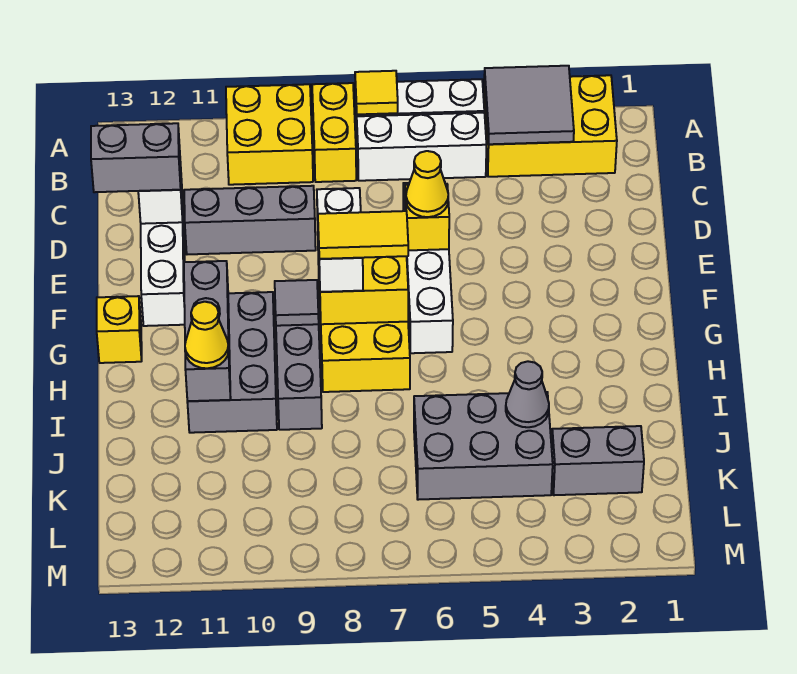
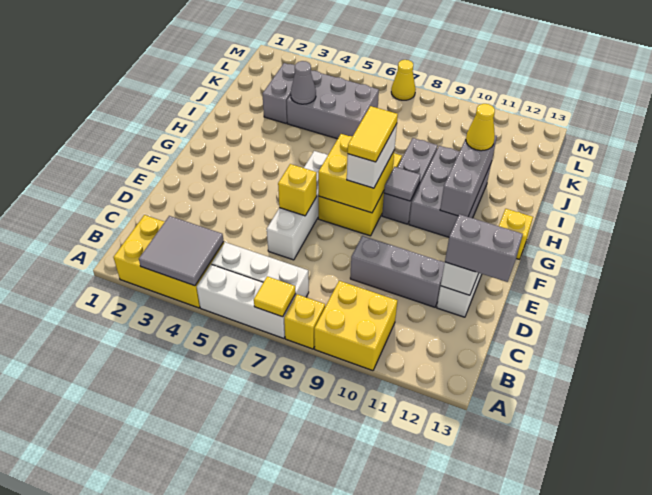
yellow brick A8:B8 level 1 -> yellow brick A8 level 1
yellow cone E6 level 3 -> yellow cone M7 level 1
yellow tile G7:G8 level 4 -> yellow tile F8:G8 level 4
grey brick K2:K3 level 1 -> grey brick J3:K3 level 1

